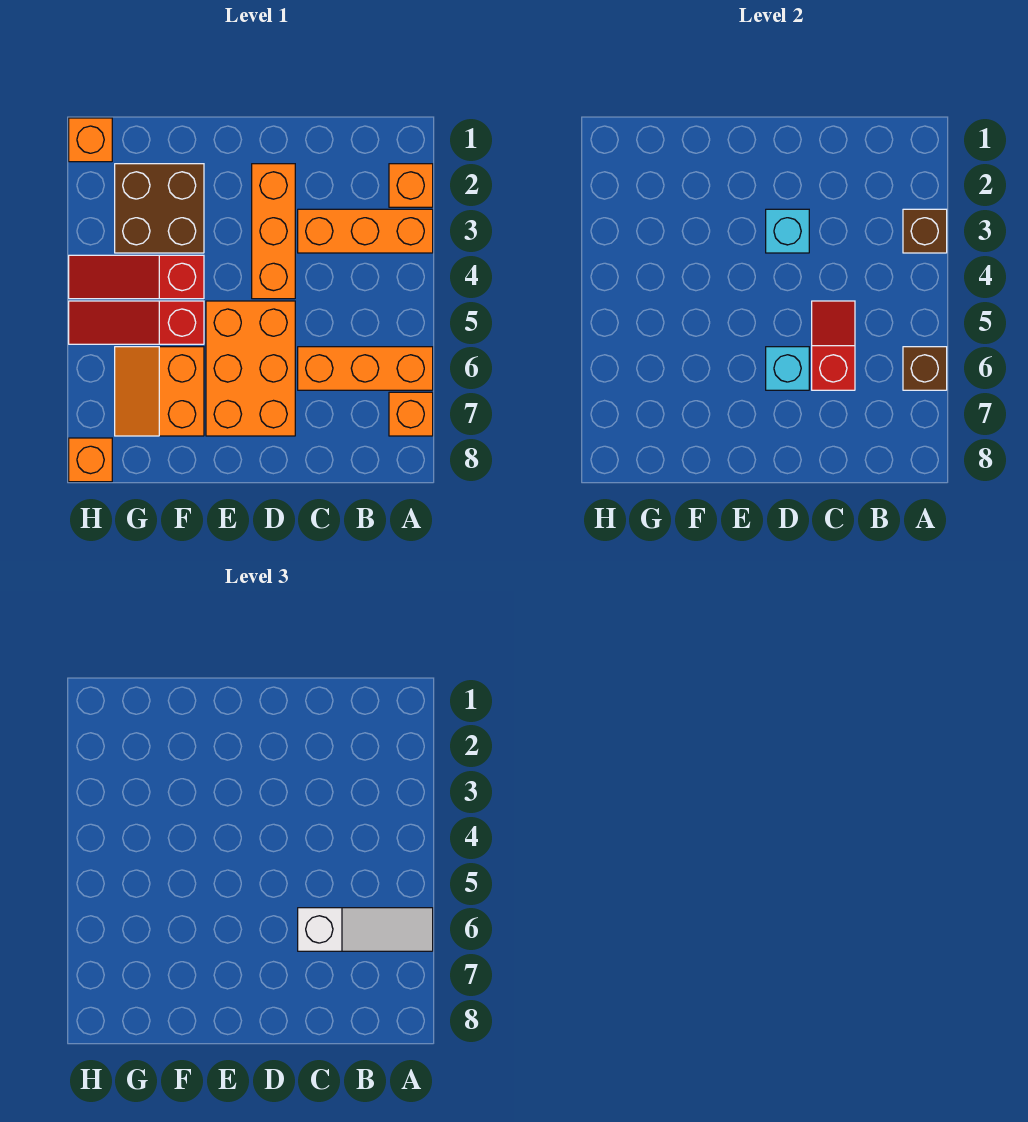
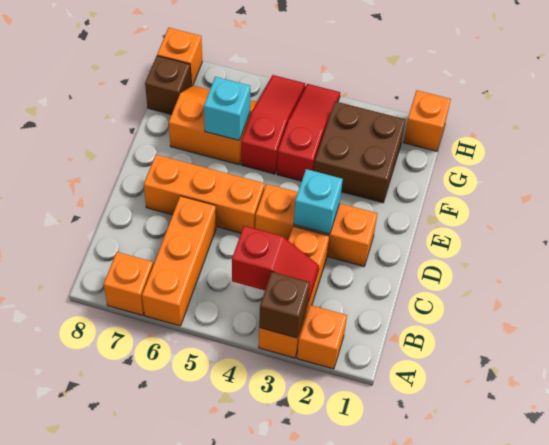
brown brick A6 level 2 -> brown brick G8 level 1
white slope A6:C6 level 3 top C -> none
red slope C5:C6 level 2 top 6 -> red slope B3:B4 level 2 top 4
orange brick D5:E7 level 1 -> orange brick D5:D7 level 1
cyan brick D6 level 2 -> cyan brick F6 level 2

